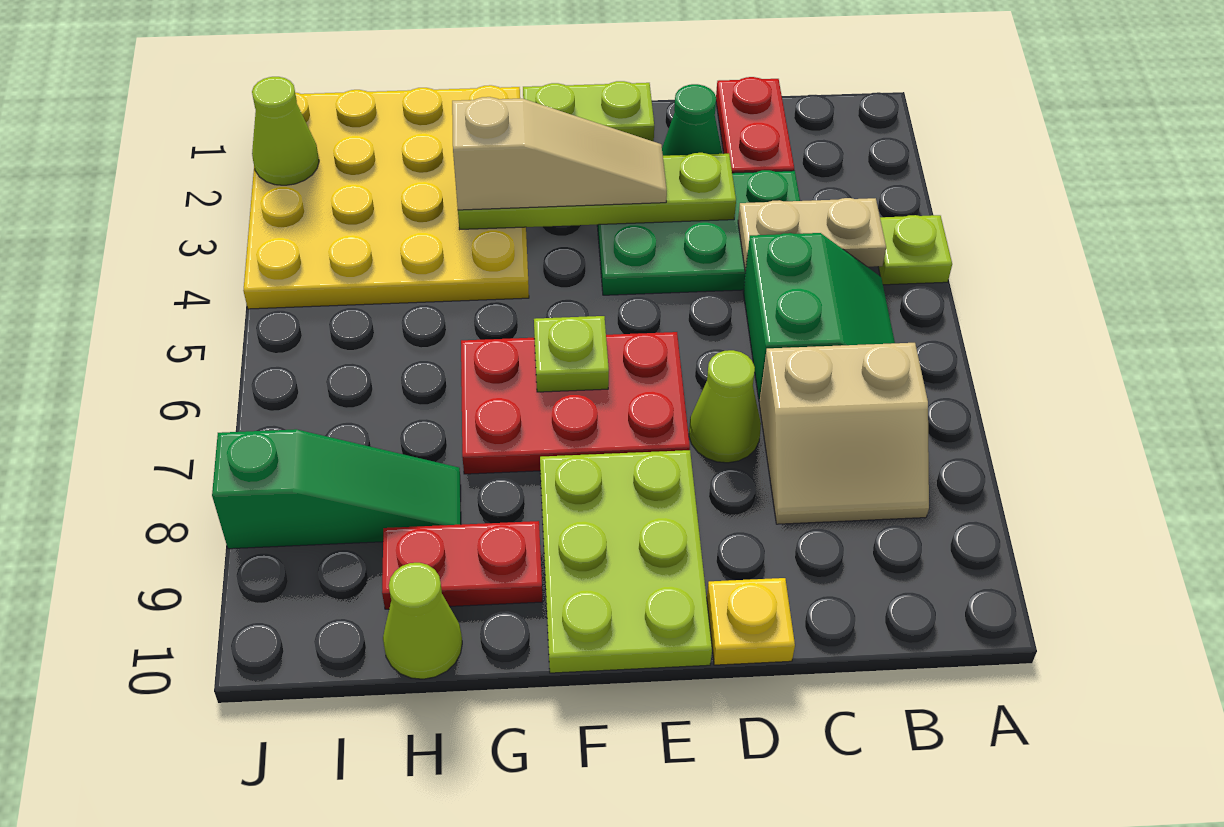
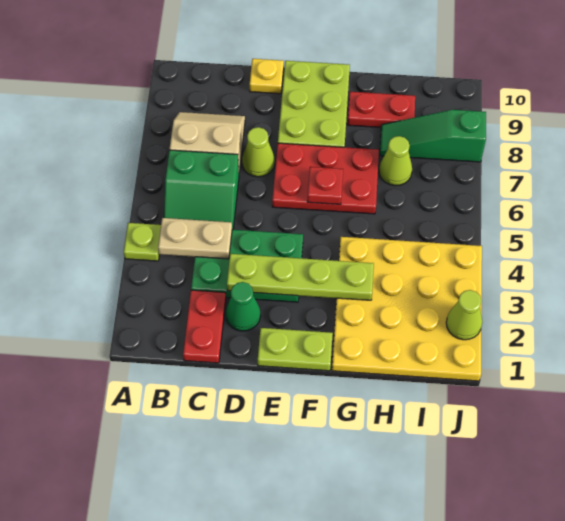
green slope B5:C6 level 1 top C -> green slope B5:C6 level 1 top 6
tan slope E3:G3 level 3 top G -> none
lime plate F6 level 2 -> red plate F6 level 2
lime cone H10 level 1 -> lime cone H7 level 1

